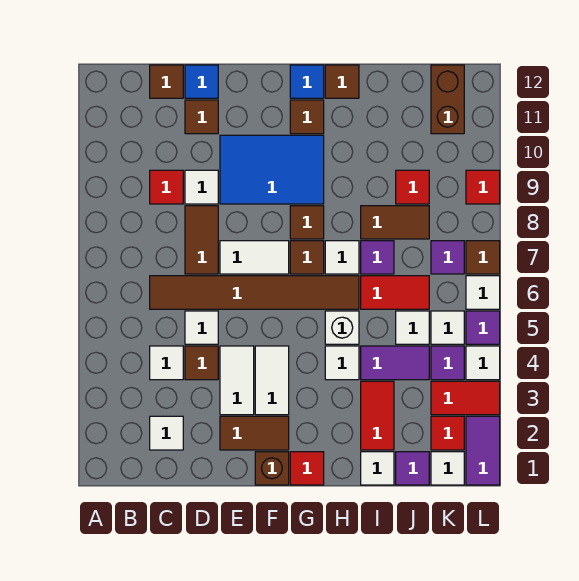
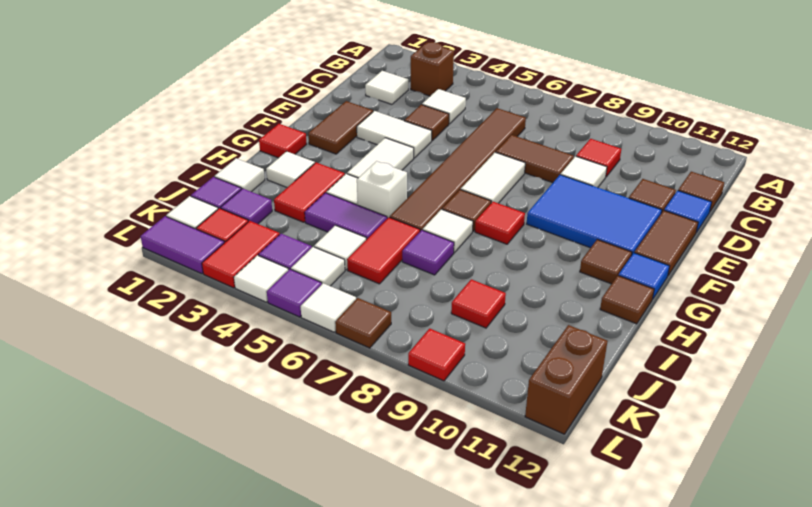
white tile D5 level 1 -> white tile H2 level 1
blue tile E9:G10 level 1 -> blue tile E9:F11 level 1
brown brick F1 level 1 -> brown brick B3 level 1
white tile F3:F4 level 1 -> white tile F4:G4 level 1
brown tile G8 level 1 -> red tile G8 level 1
red tile I2:I3 level 1 -> red tile H3:I3 level 1
purple tile I4:J4 level 1 -> purple tile I4:I5 level 1
brown tile I8:J8 level 1 -> brown tile E12:F12 level 1
purple tile K7 level 1 -> purple tile J2 level 1
brown brick K11:K12 level 1 -> brown brick K12:L12 level 1

